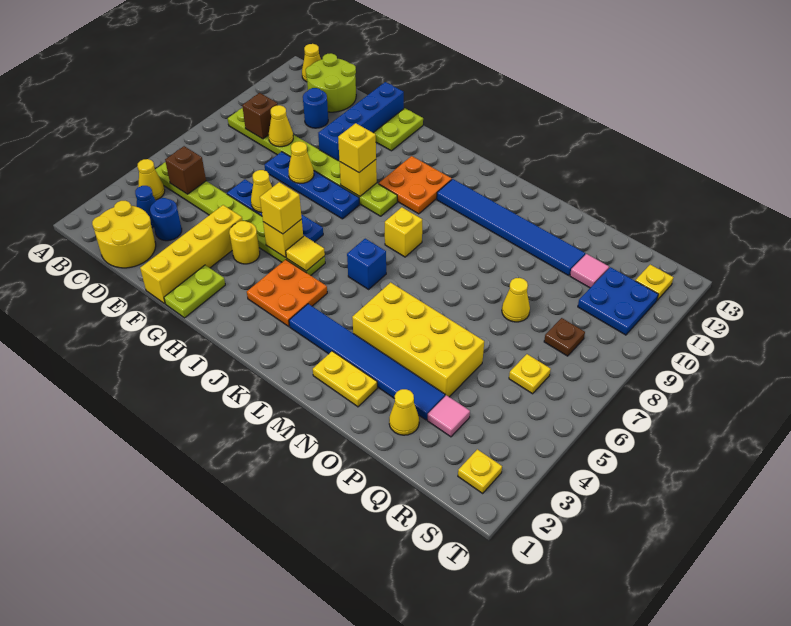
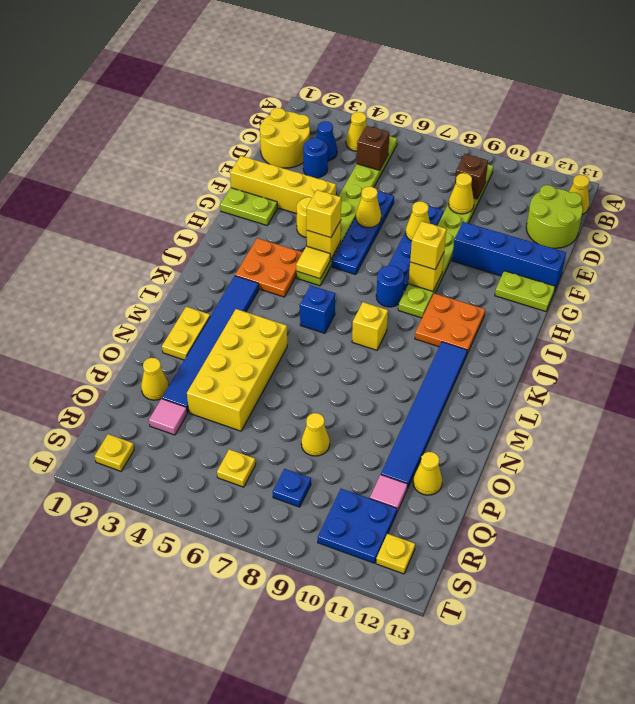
blue round brick D11 level 1 -> blue round brick I8 level 1
none -> yellow cone P12 level 1
brown plate R8 level 1 -> blue plate R8 level 1

